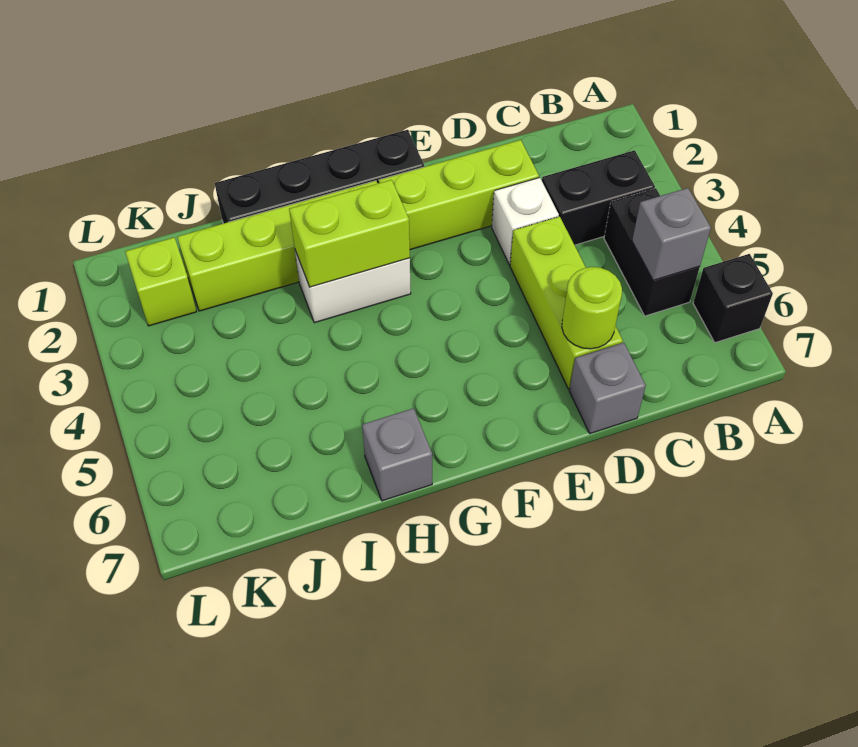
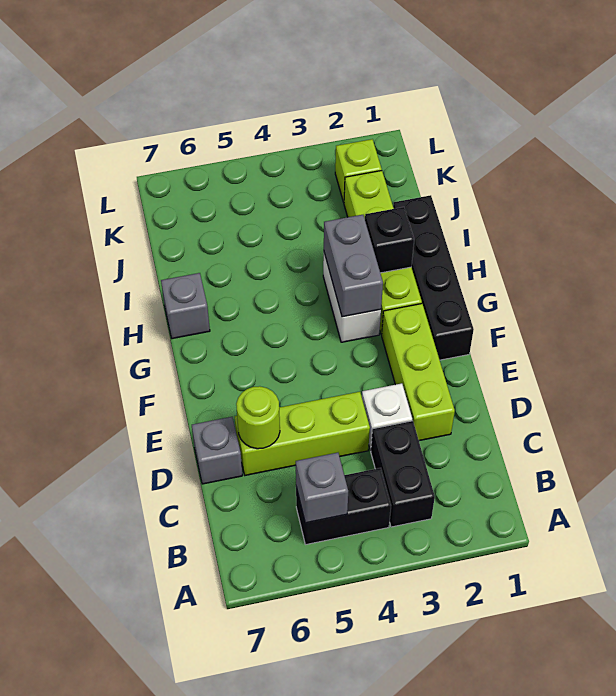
black brick A6 level 1 -> black brick H2 level 2
lime brick G3:H3 level 2 -> grey brick G3:H3 level 2

